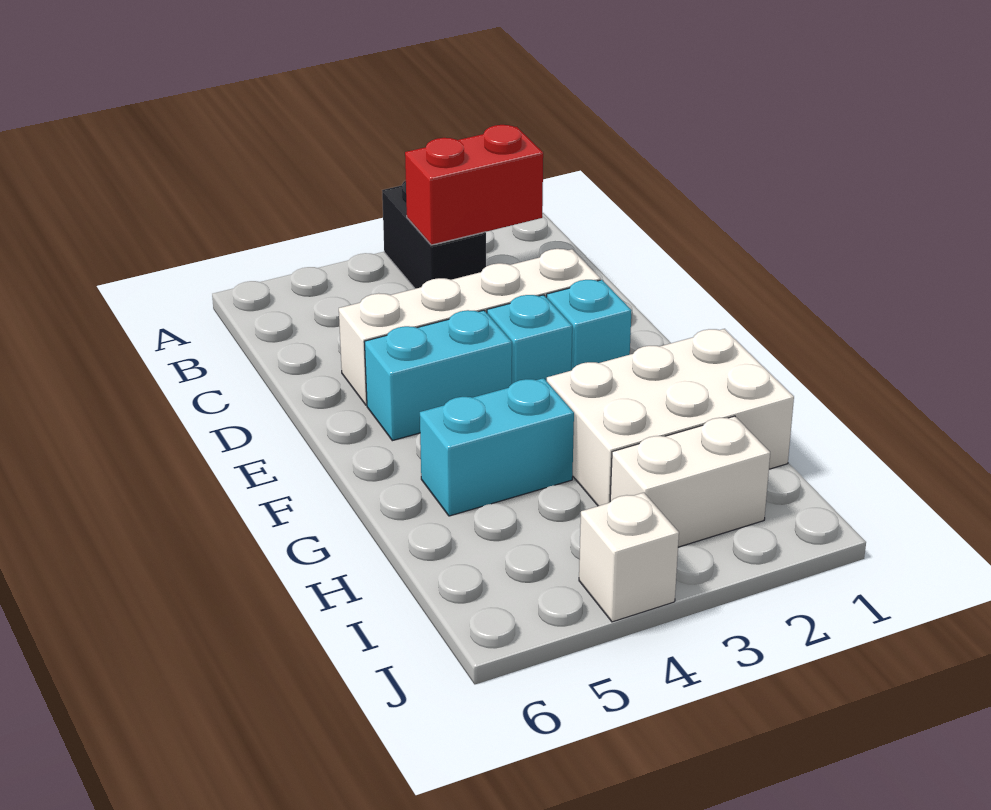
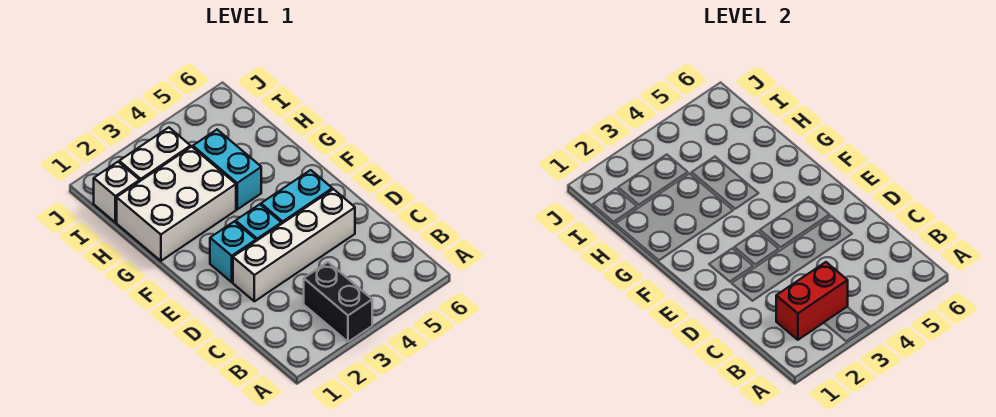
cyan brick G4:G5 level 1 -> cyan brick G4:H4 level 1
white brick J4 level 1 -> white brick I1 level 1

